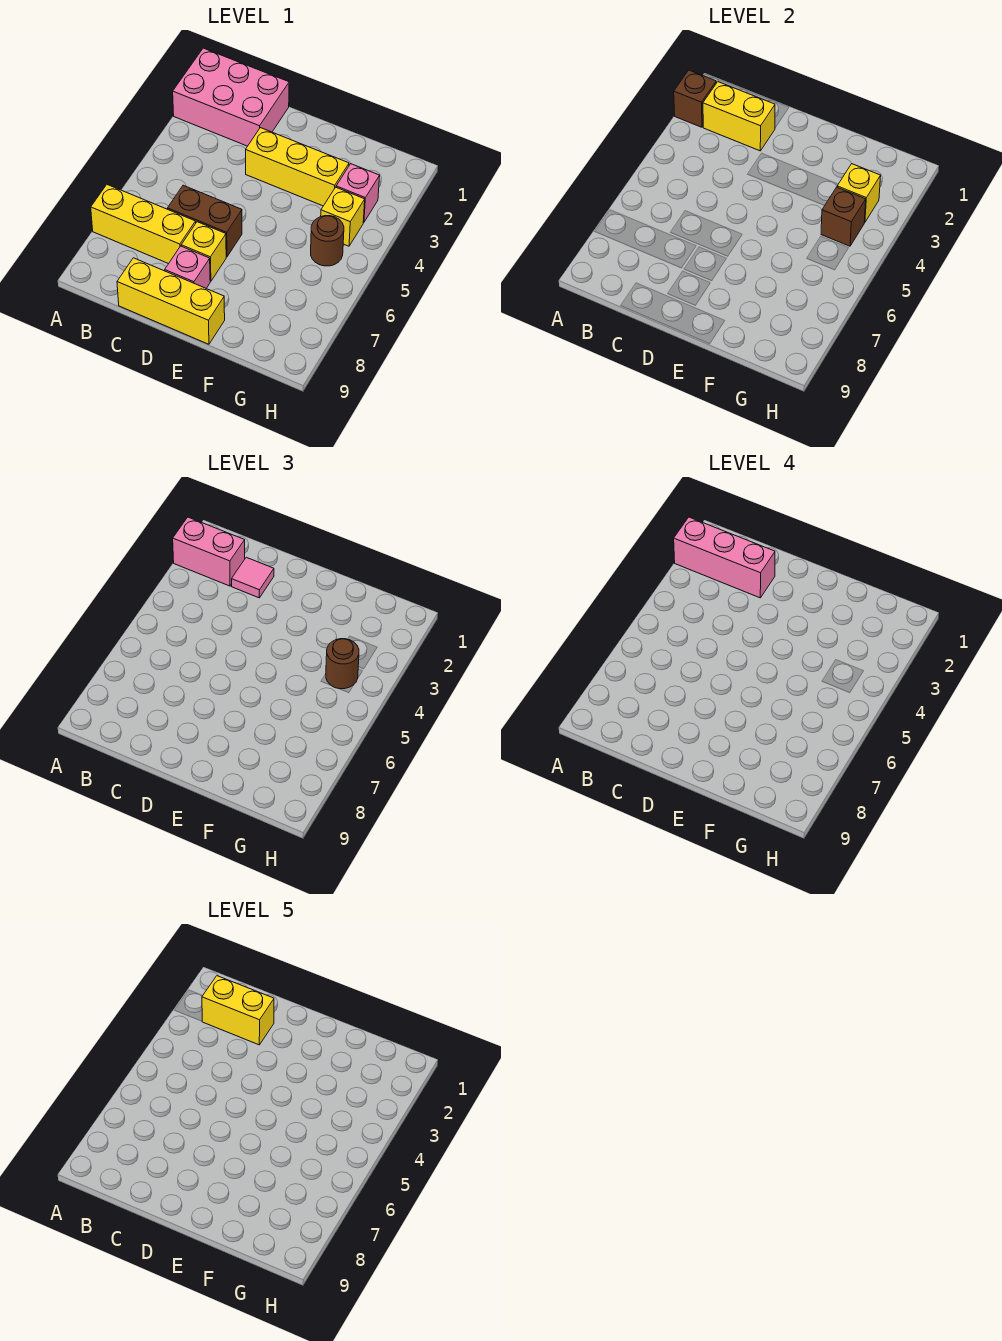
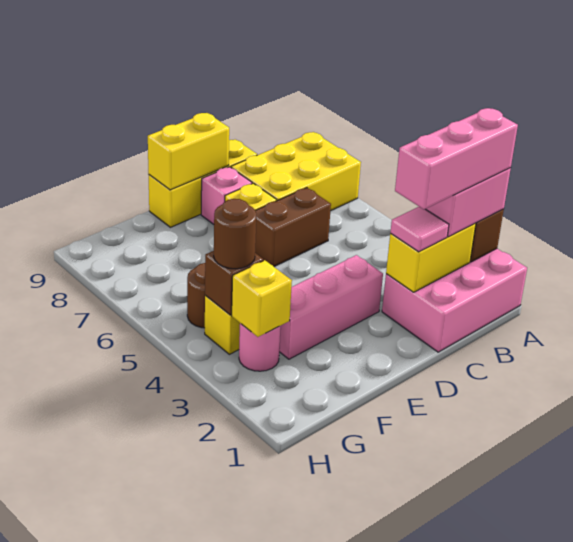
yellow brick A7:C7 level 1 -> yellow brick A7:C8 level 1
yellow brick B2:C2 level 5 -> yellow brick D9:E9 level 2
yellow brick D3:F3 level 1 -> pink brick D3:F3 level 1
pink brick G3 level 1 -> pink round brick G3 level 1

